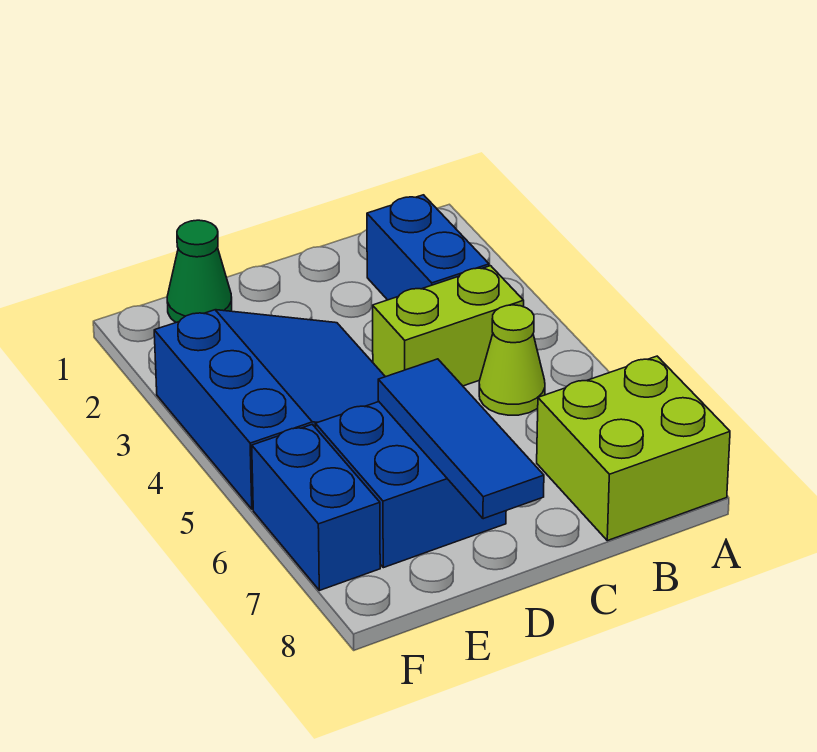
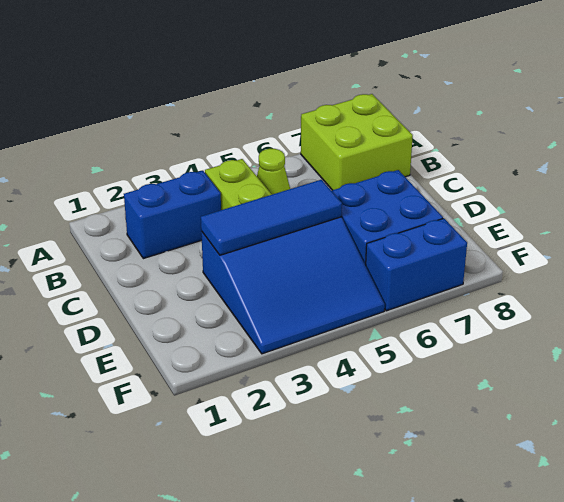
blue slope D3:F5 level 1 top F -> blue slope D3:F5 level 1 top D
blue tile D6:D8 level 2 -> blue tile D3:D5 level 2
green cone E1 level 1 -> none

